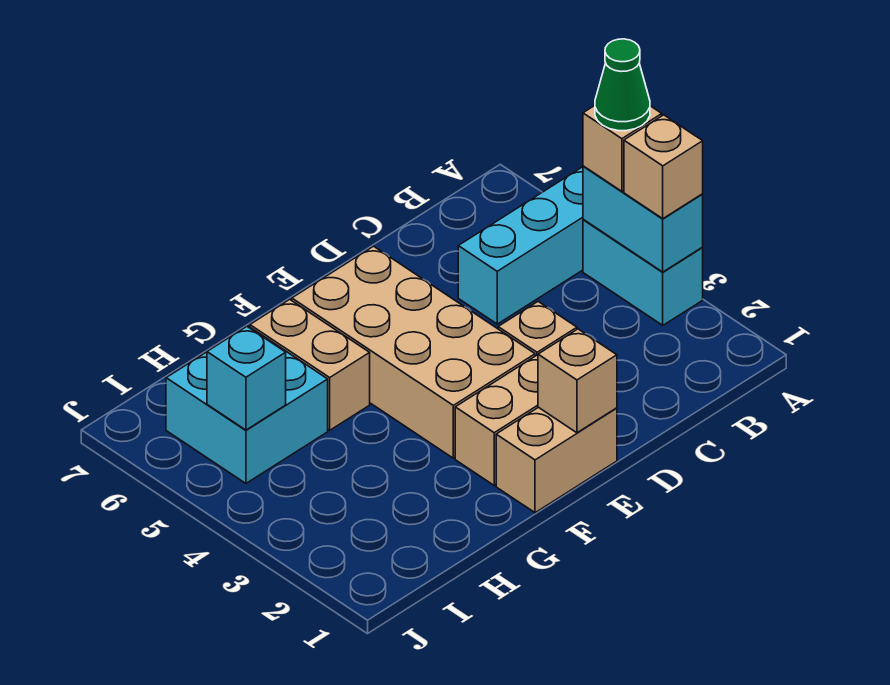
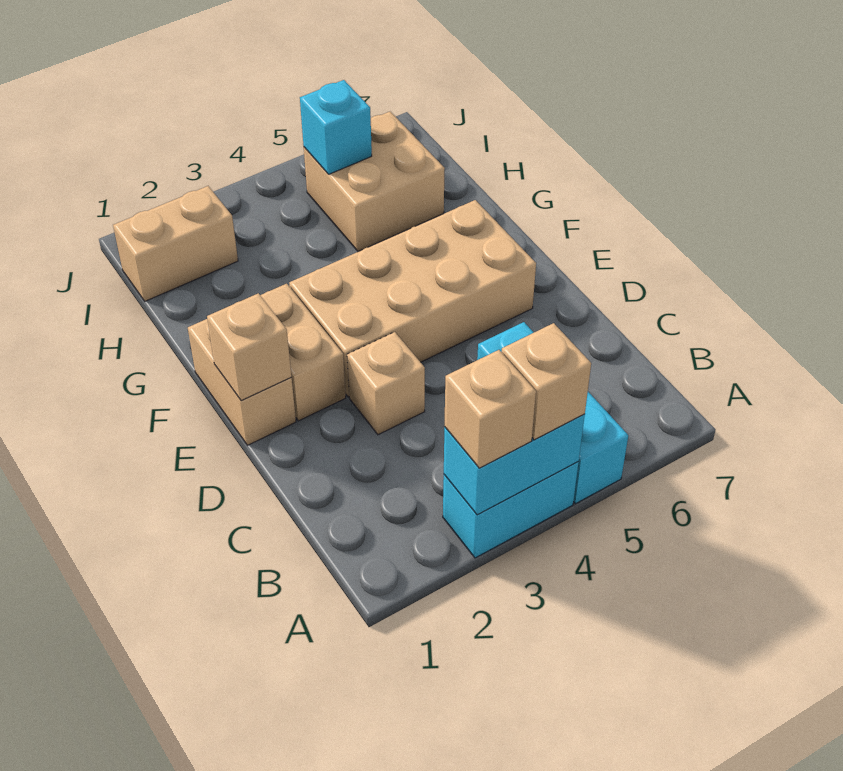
green cone A4 level 4 -> none
tan brick G5:G6 level 1 -> tan brick I1:I2 level 1
cyan brick H5:I6 level 1 -> tan brick H5:I6 level 1

